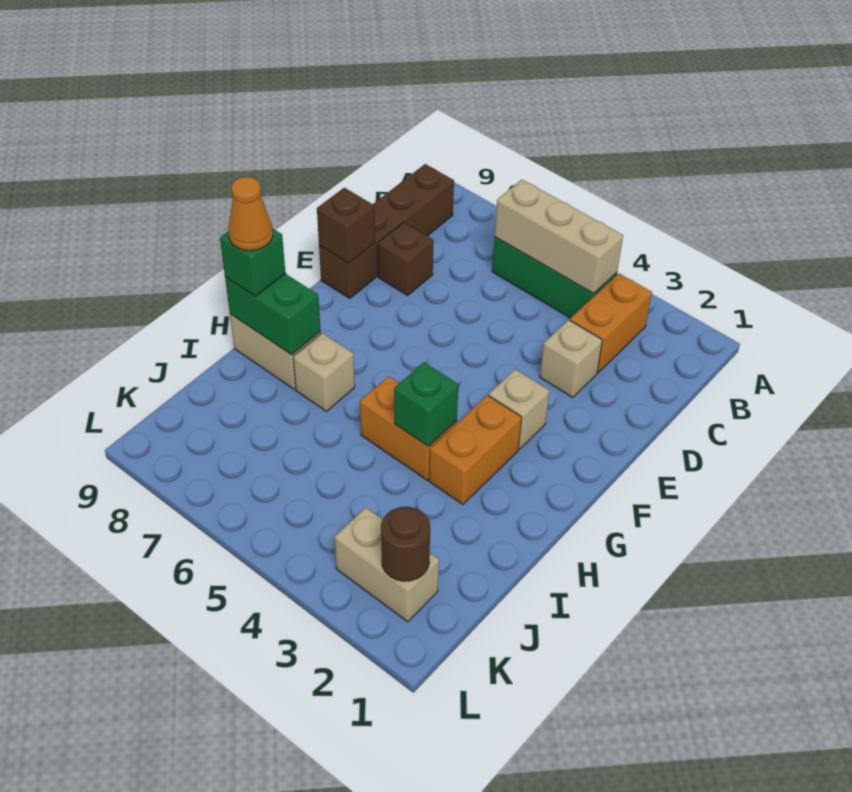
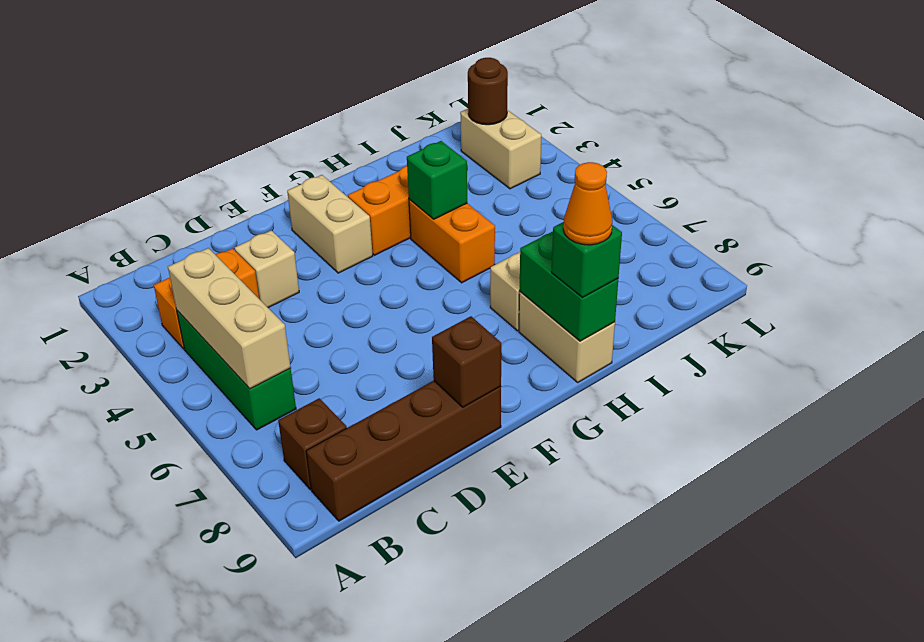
brown brick D8 level 1 -> brown brick B8 level 1
tan brick F3 level 1 -> tan brick F2:F3 level 1

